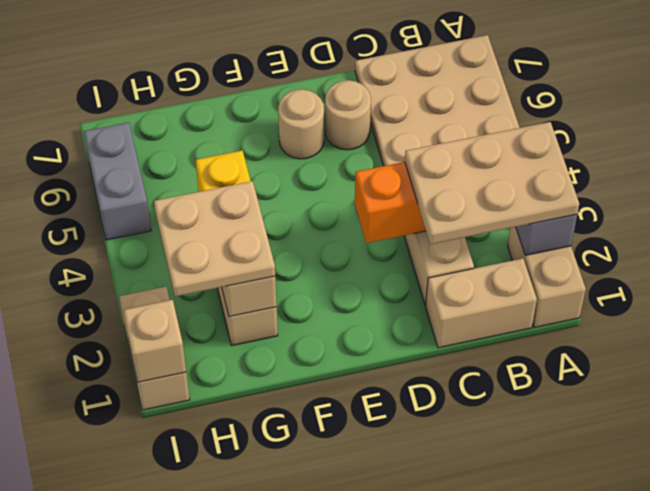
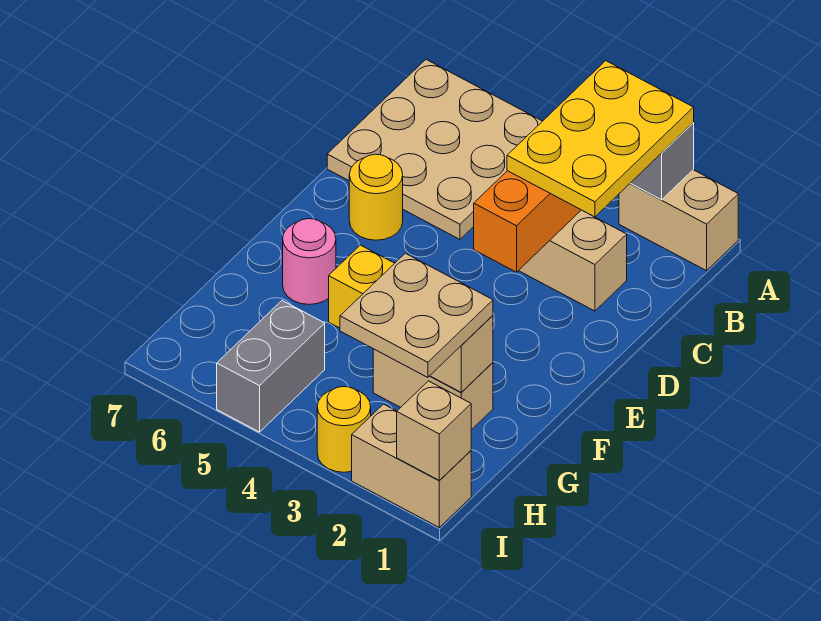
tan plate A2:C3 level 3 -> yellow plate A2:C3 level 3
tan brick B1:C1 level 1 -> none
tan round brick D6 level 1 -> yellow round brick D6 level 1
tan round brick E6 level 1 -> none
none -> pink round brick F6 level 1
none -> yellow round brick I3 level 1
grey brick I5:I6 level 1 -> grey brick H5:I5 level 1

